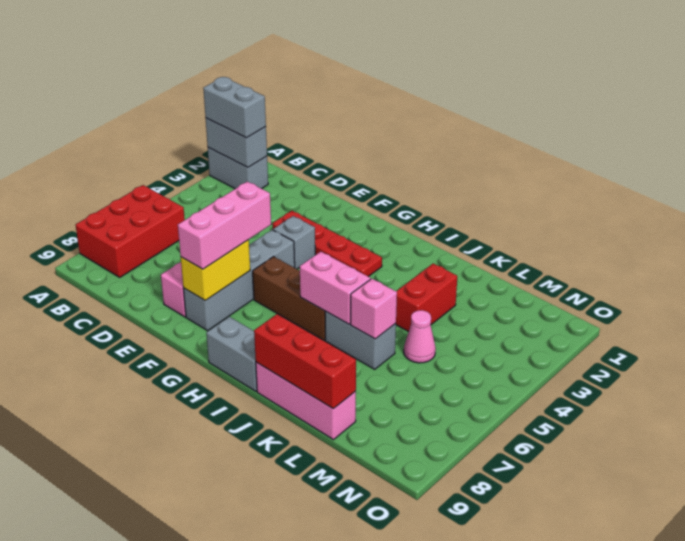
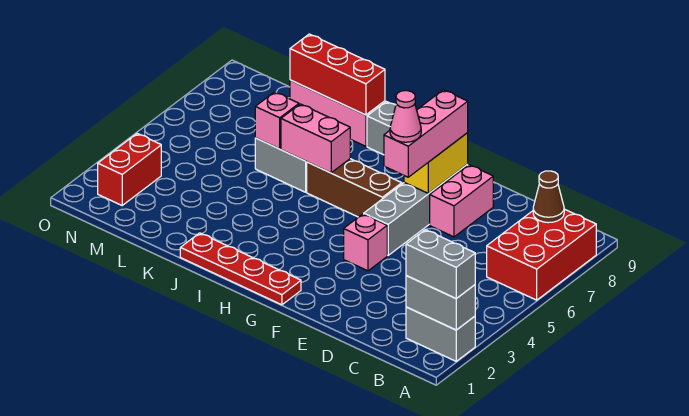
none -> brown cone B8 level 2
red plate E3:H3 level 1 -> red plate G1:J1 level 1
grey brick F4 level 1 -> pink brick F4 level 1
red brick K3:K4 level 1 -> red brick N2:N3 level 1
pink cone L5 level 1 -> pink cone F6 level 4

